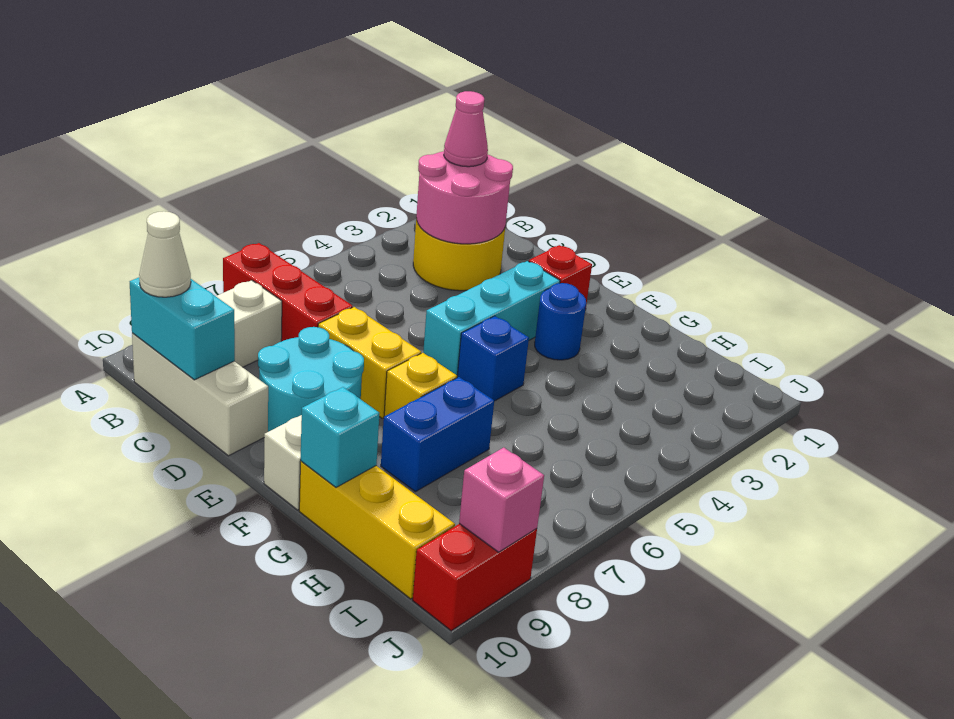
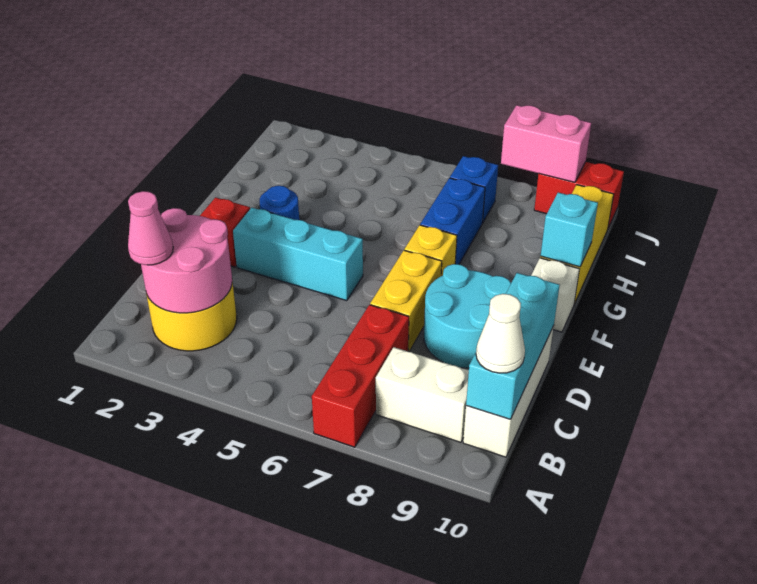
cyan brick B10:C10 level 2 -> cyan brick B10:D10 level 2
blue brick F5 level 1 -> blue brick I7 level 1
blue brick G7:G8 level 1 -> blue brick G7:H7 level 1
pink brick J9 level 2 -> pink brick J8:J9 level 2

